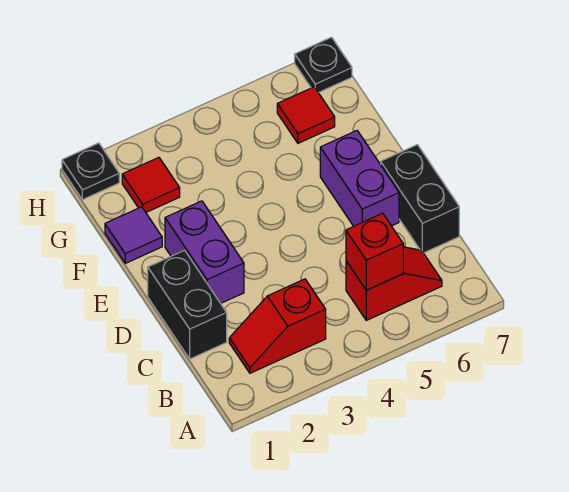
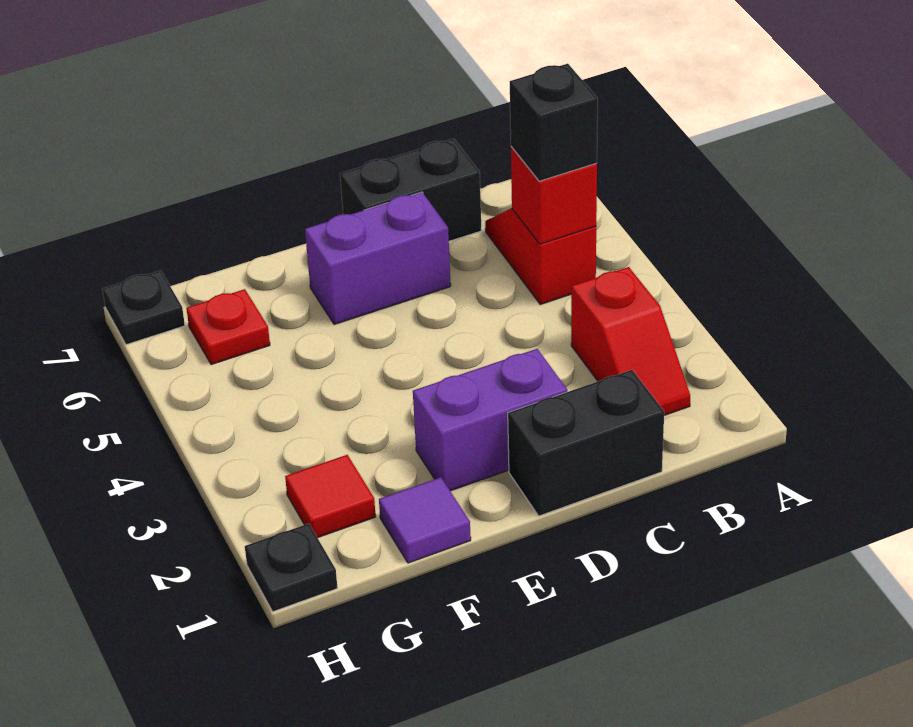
none -> black brick B5 level 3
red tile G6 level 1 -> red plate G6 level 1

